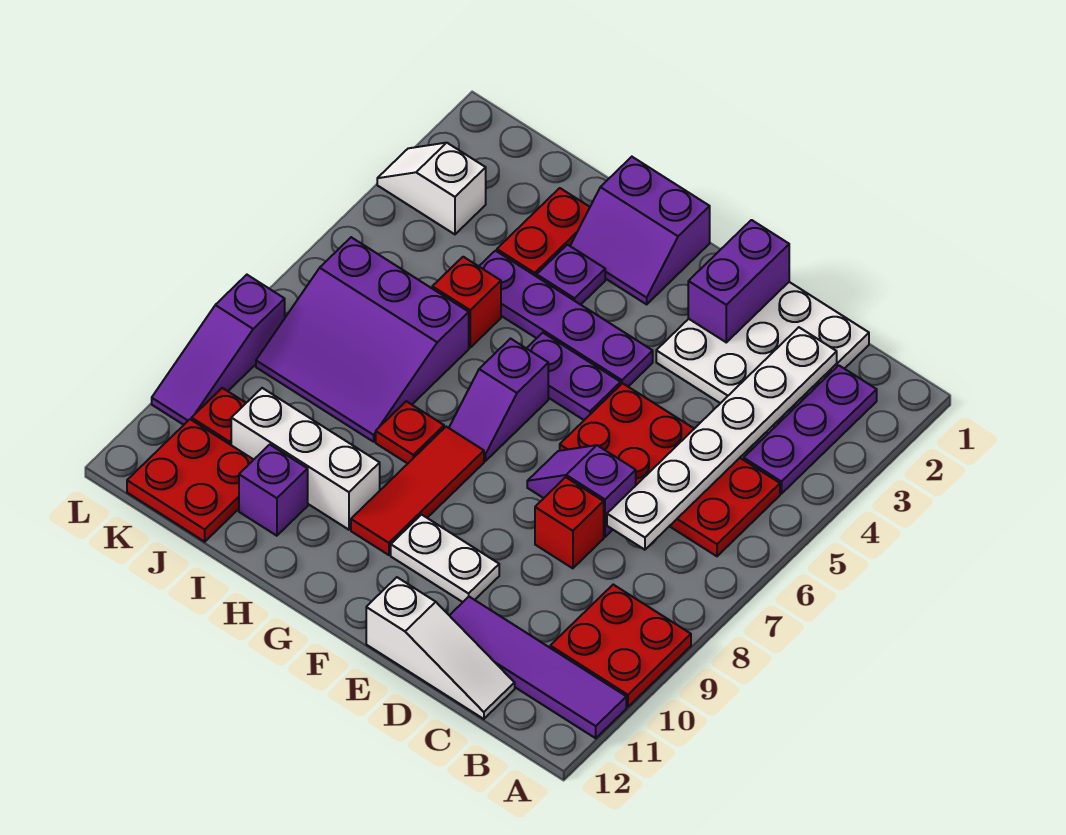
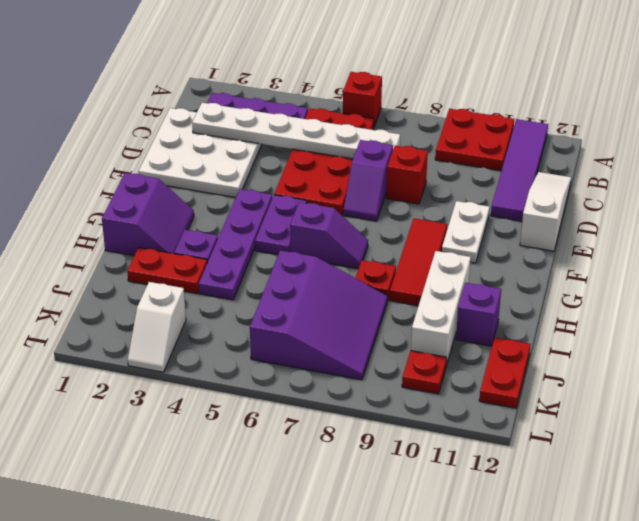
purple brick E1:E2 level 2 -> none
red tile G8:G10 level 1 -> red tile F9:H9 level 1
red brick I5 level 1 -> red brick A6 level 1
red plate J11:K12 level 1 -> red plate J12:K12 level 1
purple slope L8:L10 level 1 top 8 -> none

